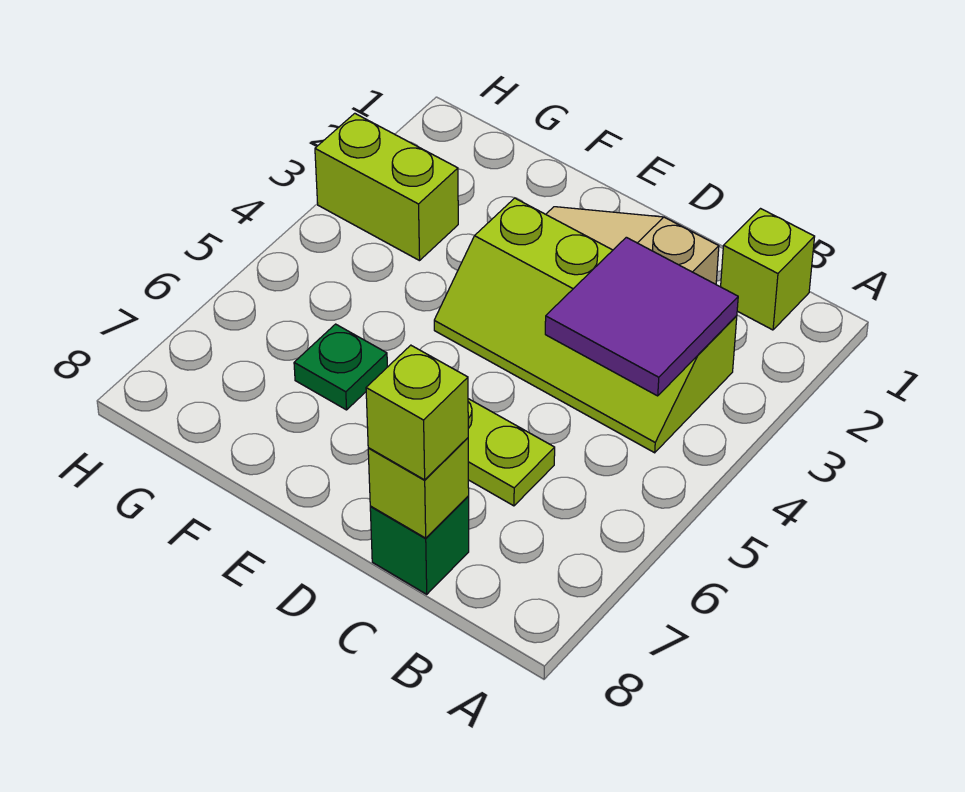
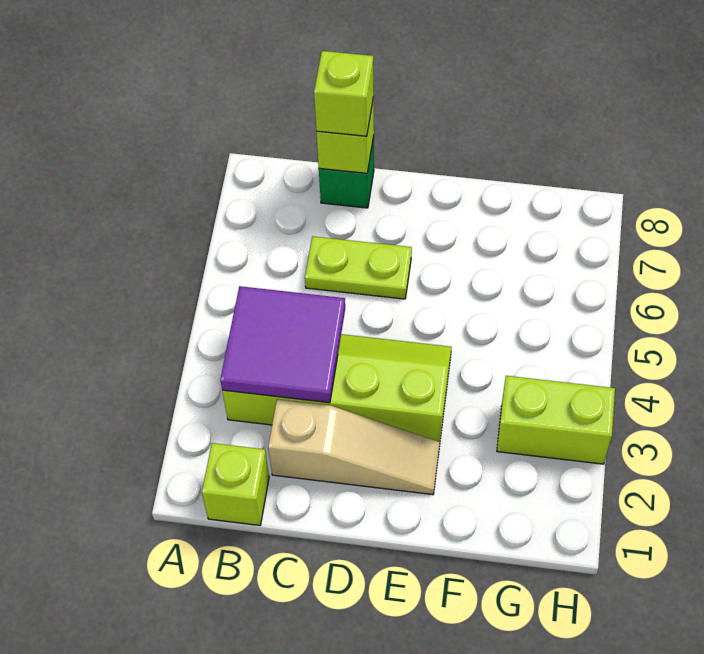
green plate F6 level 1 -> none

